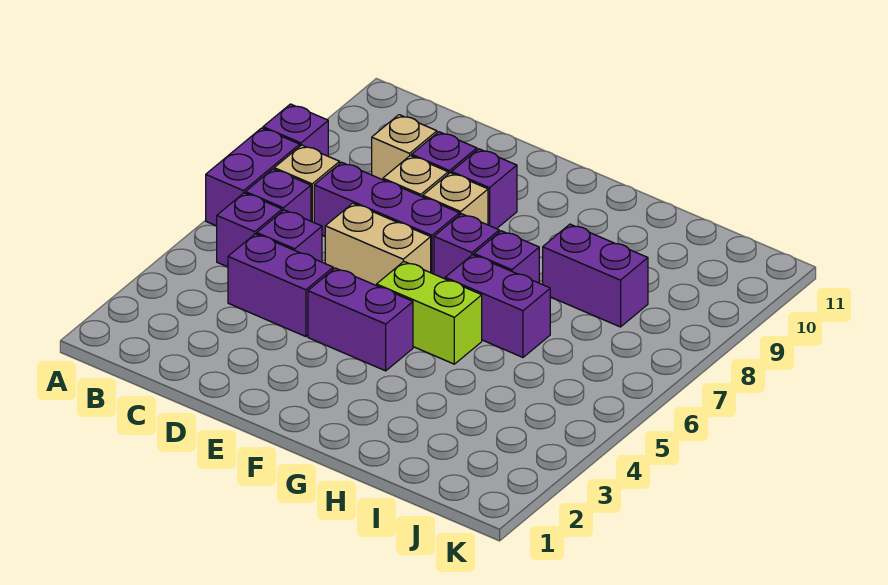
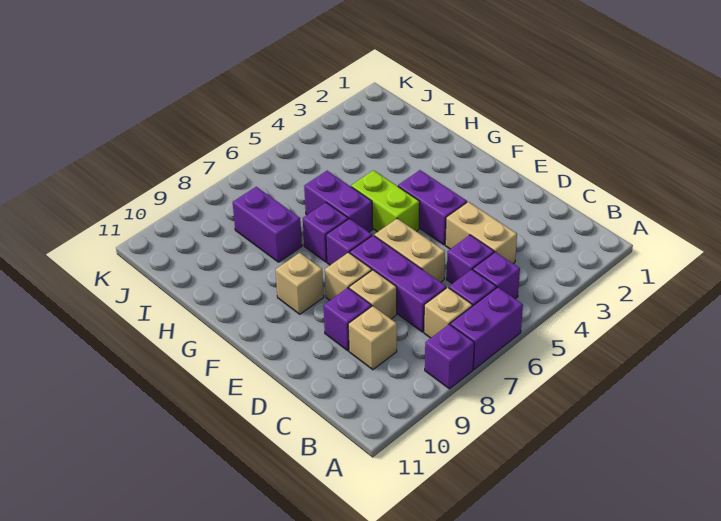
purple brick C4:D4 level 1 -> tan brick C4:D4 level 1
purple brick E9 level 1 -> none
none -> tan brick F9 level 1

